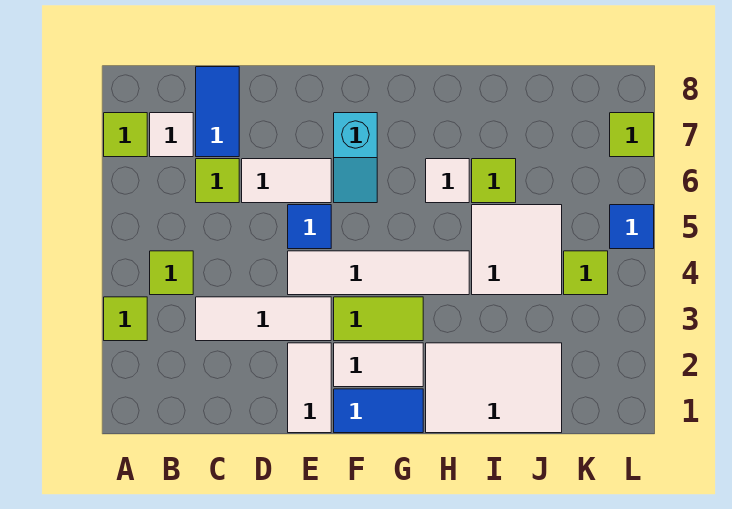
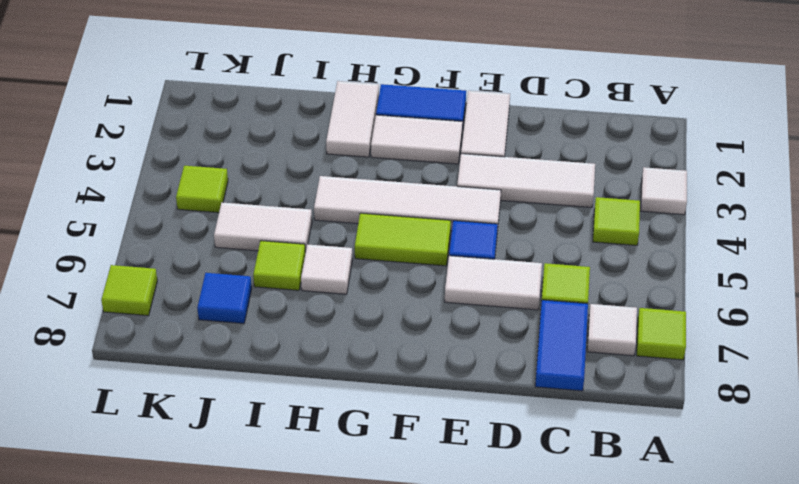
lime tile A3 level 1 -> white tile A3 level 1
lime tile F3:G3 level 1 -> lime tile F5:G5 level 1
cyan slope F6:F7 level 1 top 7 -> none
white tile H1:J2 level 1 -> white tile H1:H2 level 1
white tile I4:J5 level 1 -> white tile I5:J5 level 1
blue tile L5 level 1 -> blue tile J7 level 1

